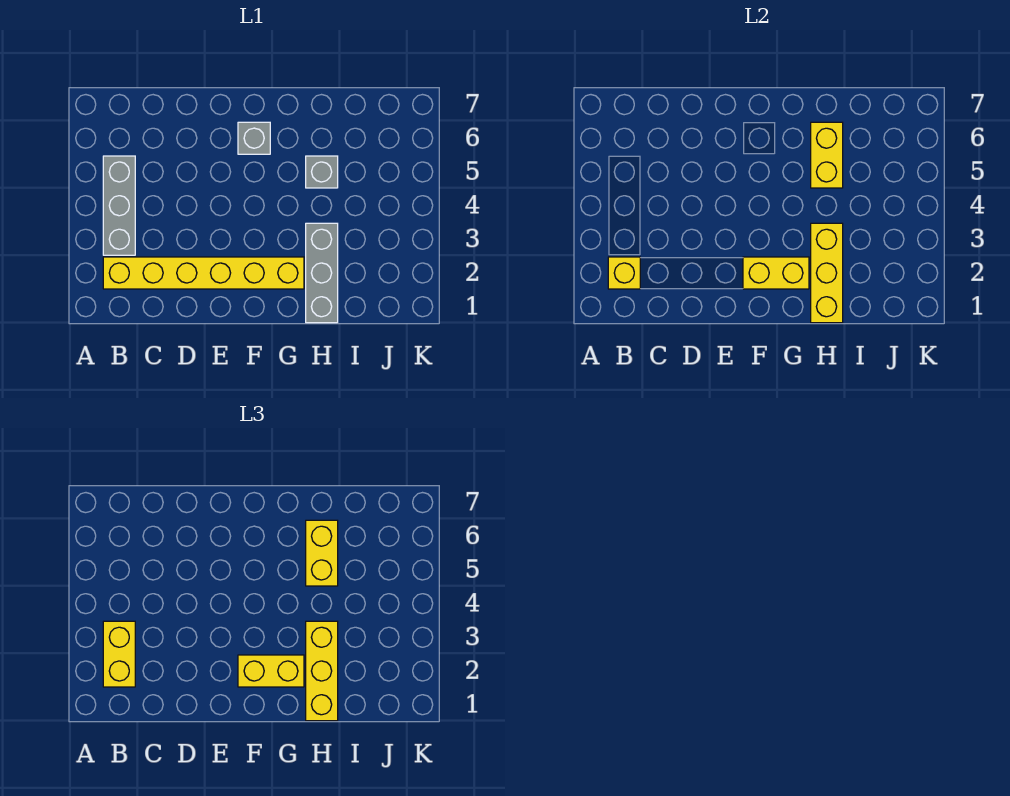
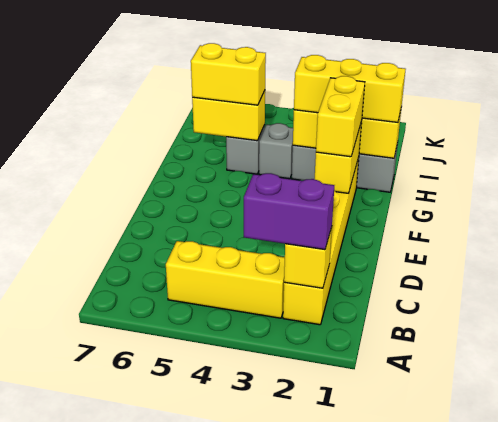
yellow brick B2:B3 level 3 -> purple brick B2:B3 level 3
grey brick B3:B5 level 1 -> yellow brick B3:B5 level 1
grey brick F6 level 1 -> grey brick H4 level 1

